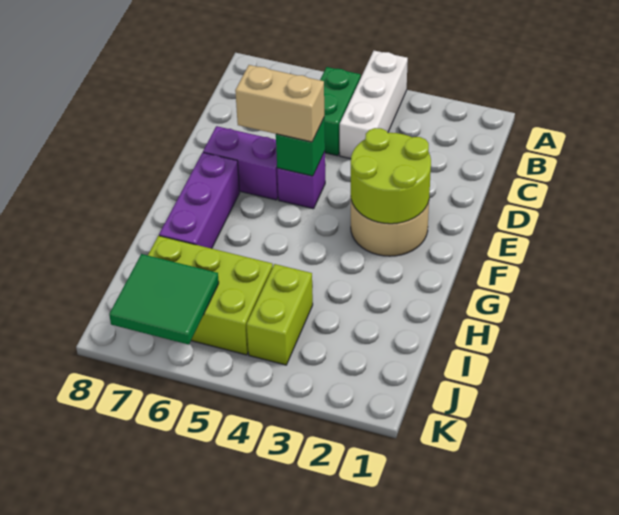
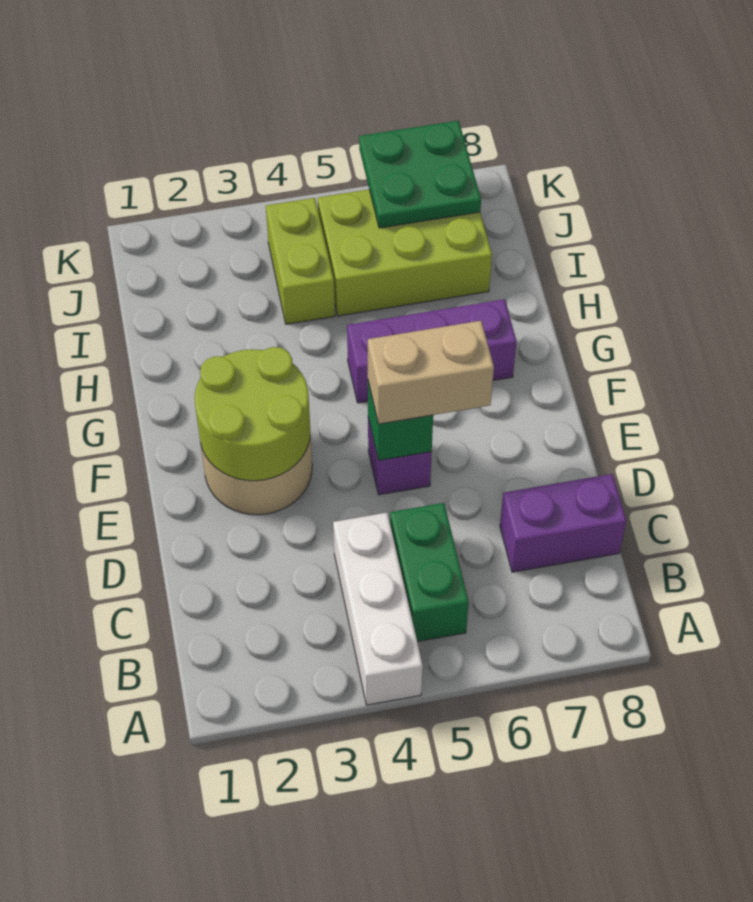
purple brick E6:E7 level 1 -> purple brick C7:C8 level 1
purple brick F7:H7 level 1 -> purple brick G5:G7 level 1
green tile J6:K7 level 2 -> green plate J6:K7 level 2

